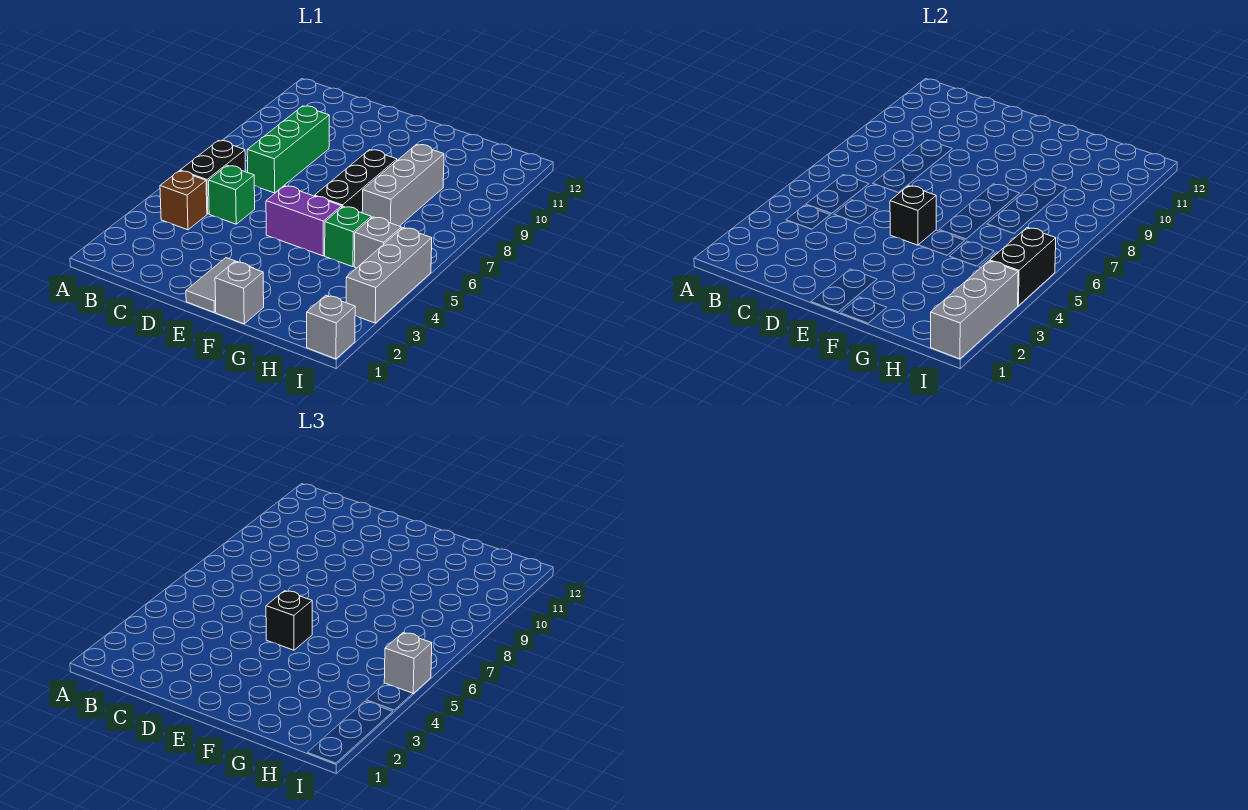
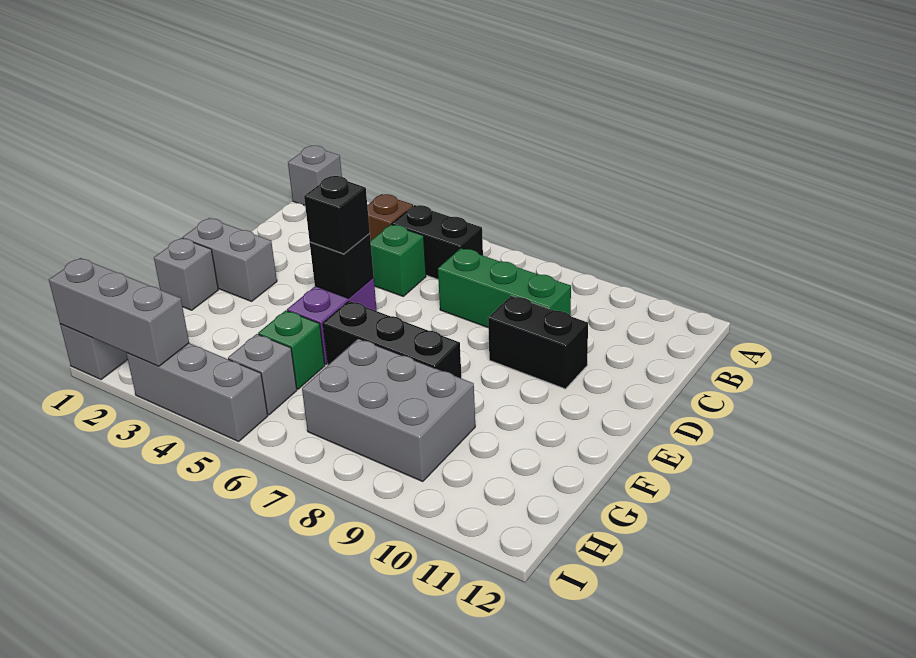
grey tile E1:E2 level 1 -> grey brick E1:E2 level 1
grey brick G7:G9 level 1 -> grey brick G7:H9 level 1
black brick I4:I5 level 2 -> black brick D9:D10 level 1
grey brick I5 level 3 -> grey brick A1 level 1

